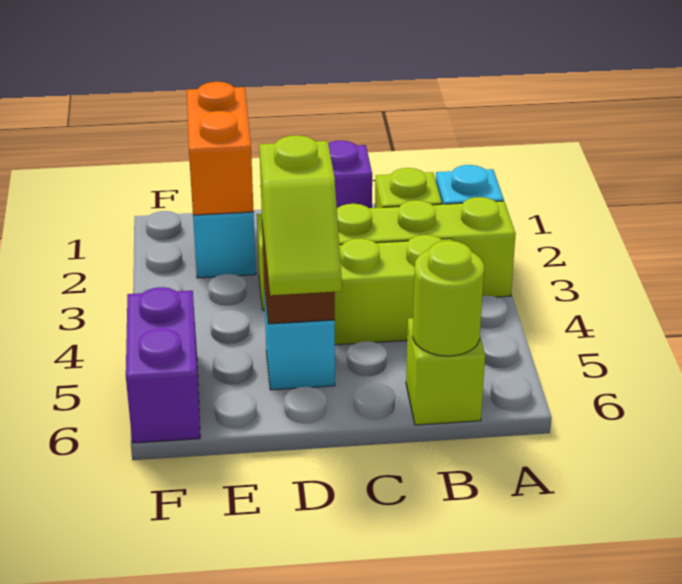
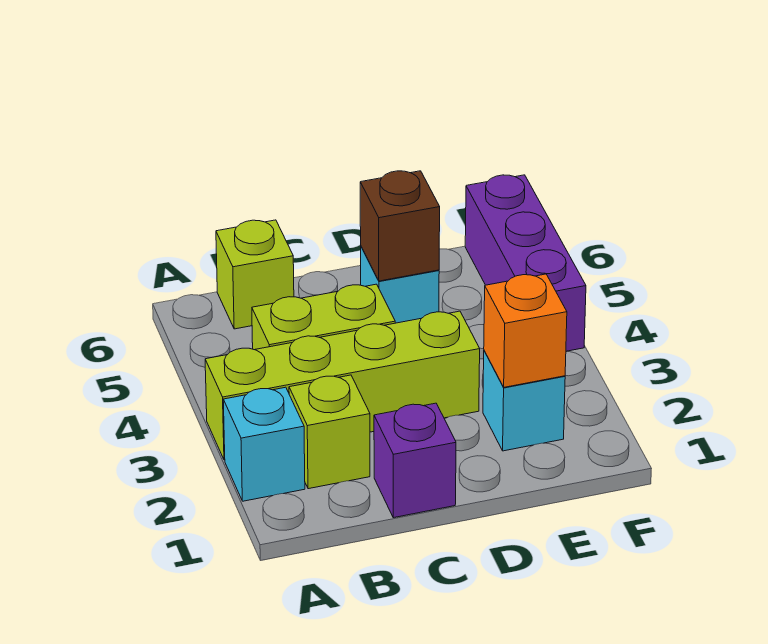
lime round brick B6 level 2 -> none
lime slope D5:D6 level 3 top 5 -> none
orange brick E1:E2 level 2 -> orange brick E2 level 2
purple brick F5:F6 level 1 -> purple brick F4:F6 level 1

